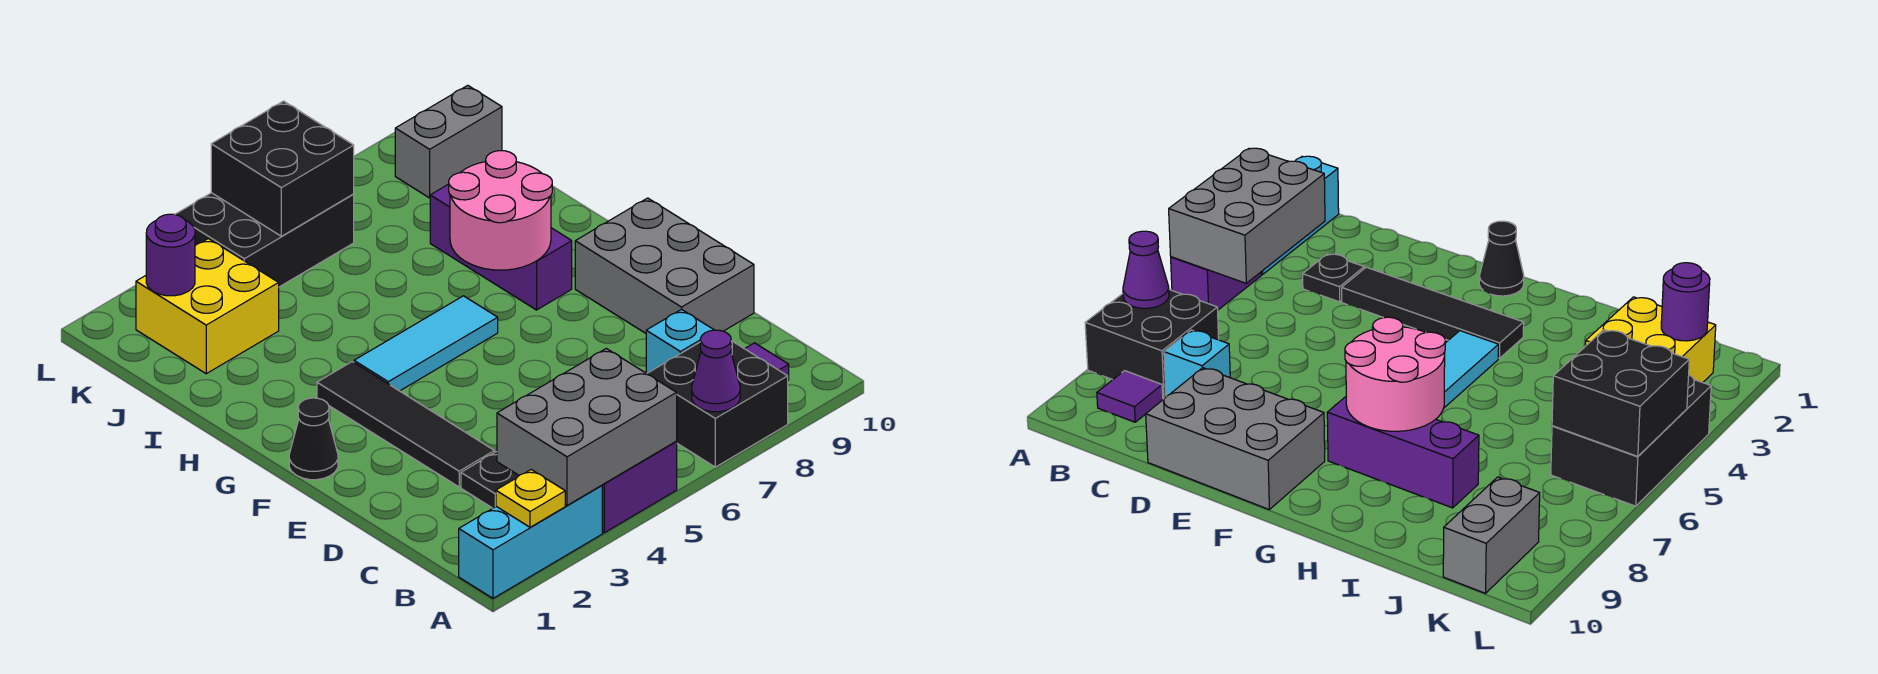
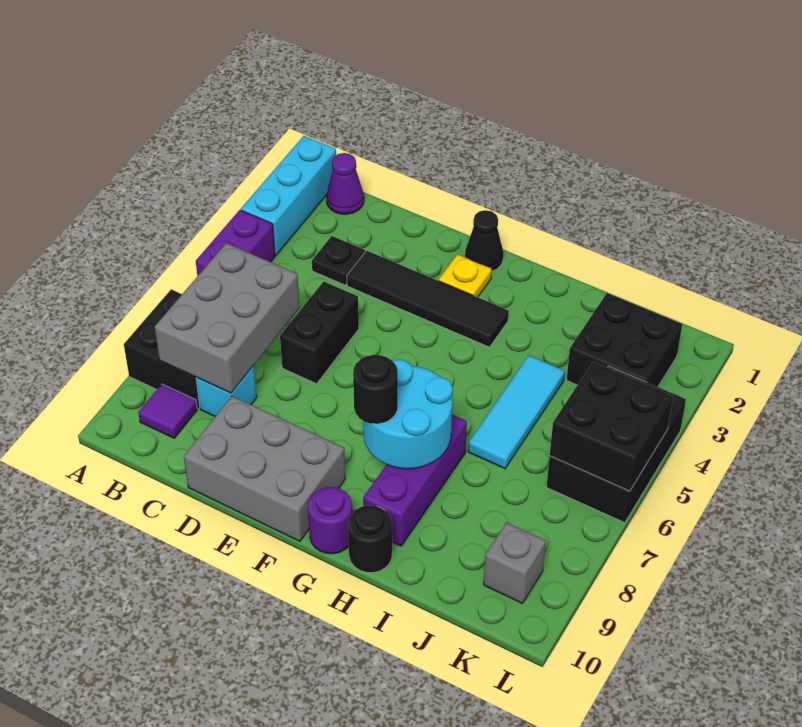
yellow plate A2 level 2 -> yellow plate F2 level 1
grey brick A3:B5 level 2 -> grey brick B6:C8 level 2
purple cone A7 level 2 -> purple cone B1 level 1
none -> black brick D5:D6 level 1
cyan tile G4:G6 level 1 -> cyan tile I4:I6 level 1
pink round brick G7:H8 level 2 -> cyan round brick G7:H8 level 2
purple brick G8:I8 level 1 -> purple brick H7:H9 level 1
none -> black round brick G8 level 3
none -> black round brick H10 level 1
yellow brick J2:K3 level 1 -> black brick J2:K3 level 1
purple round brick K2 level 2 -> purple round brick G10 level 1
grey brick K9:K10 level 1 -> grey brick K9 level 1

